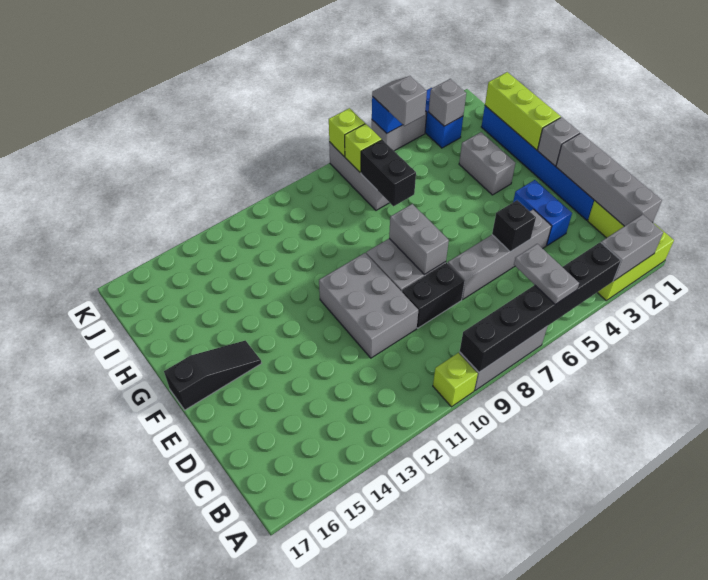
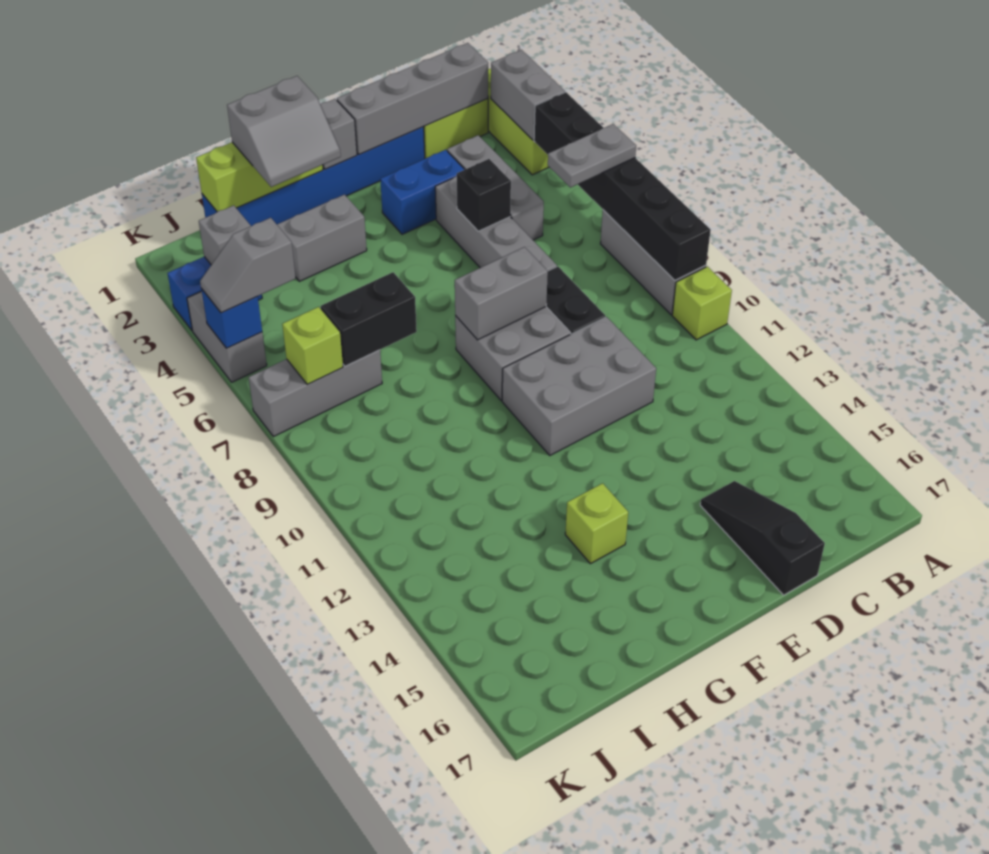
none -> grey brick C3:C5 level 1
black slope F15:F17 level 1 top 17 -> black slope D15:D17 level 1 top 17
none -> grey slope G1:H2 level 3 top 1
lime brick K7 level 2 -> lime brick G14 level 1

